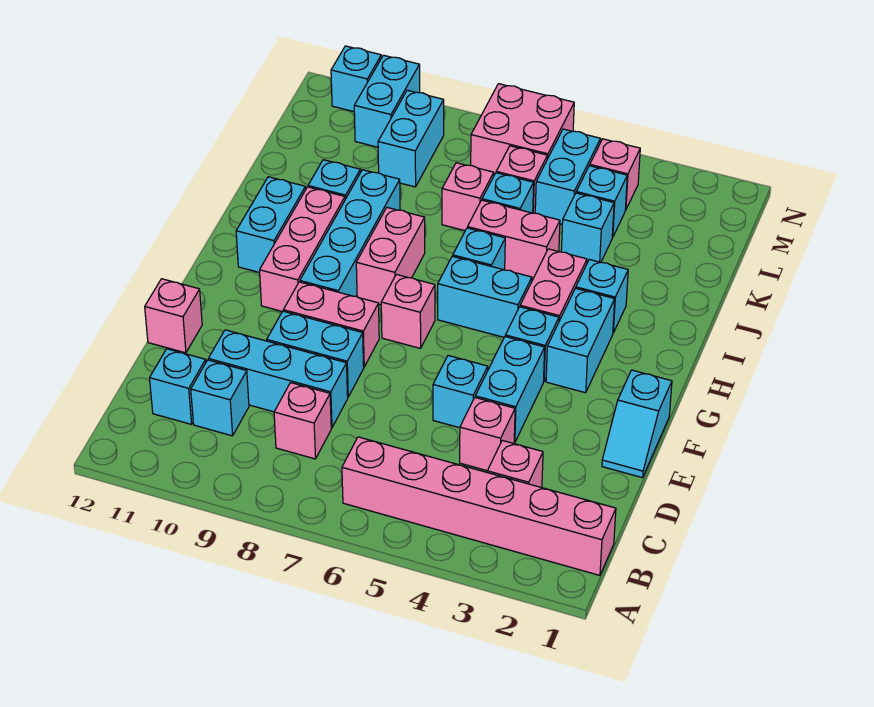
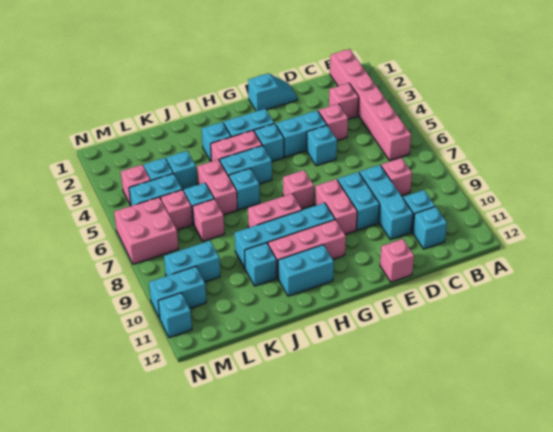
cyan brick H5:H6 level 1 -> cyan brick H5:I5 level 1

